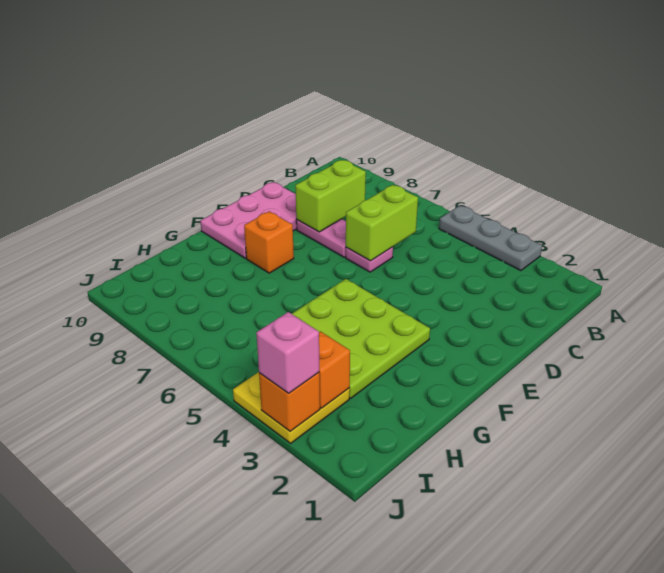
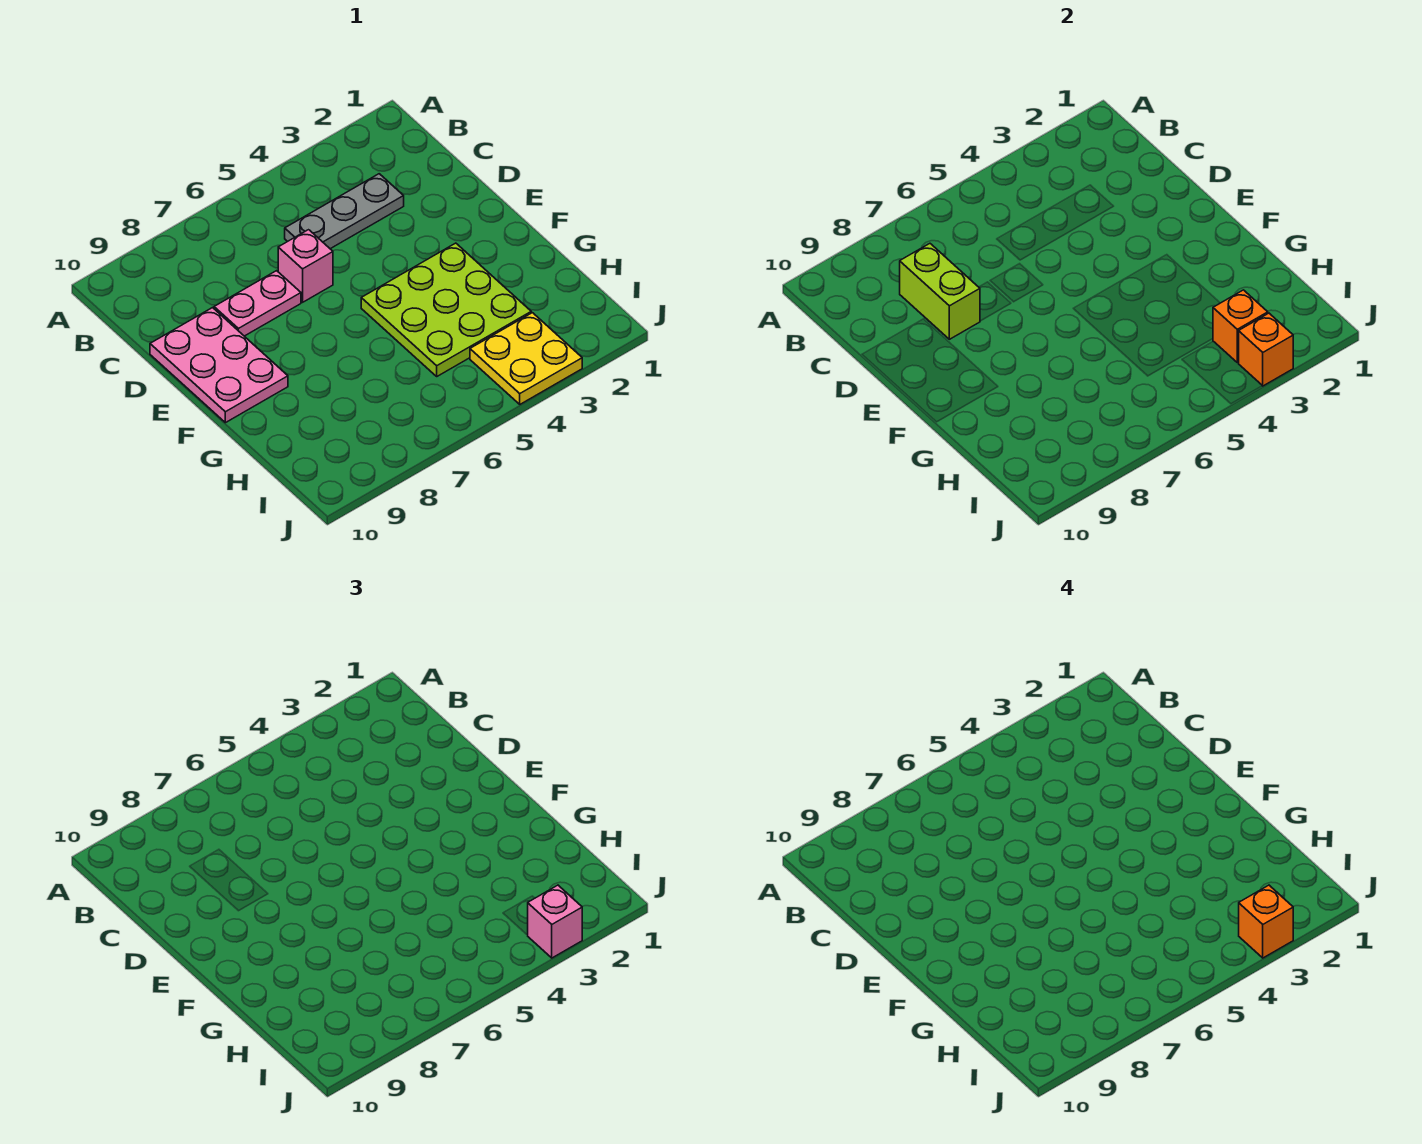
grey plate A3:A5 level 1 -> grey plate C3:C5 level 1
lime brick C6:D6 level 2 -> none
pink plate D6 level 1 -> pink brick D6 level 1
orange brick F8 level 1 -> orange brick J3 level 4

